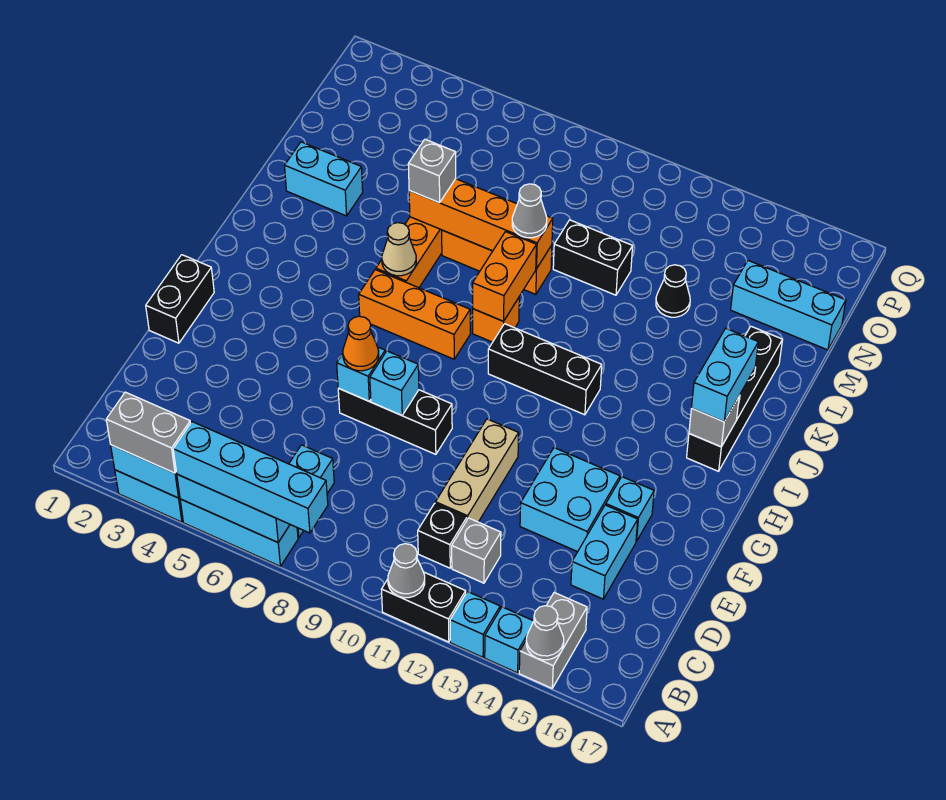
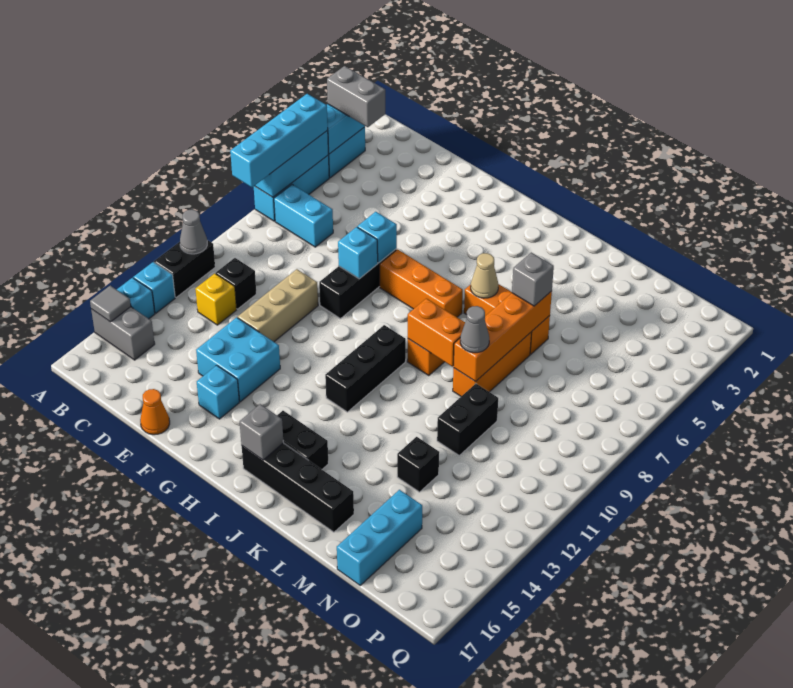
grey brick A3:A4 level 3 -> grey brick A3:B3 level 3
grey cone A15 level 2 -> grey tile A15 level 2
grey brick C12 level 1 -> yellow brick C12 level 1
tan brick D11:F11 level 1 -> tan brick E10:E12 level 1
cyan brick D15:E15 level 1 -> none
black brick F1:G1 level 1 -> black brick I15:J15 level 1
orange cone F7 level 3 -> orange cone E17 level 1
orange brick I6:I8 level 1 -> orange brick G7:I7 level 1
cyan brick I16:J16 level 3 -> none
cyan brick L2:L3 level 1 -> none
black cone M13 level 1 -> black brick M13 level 1

